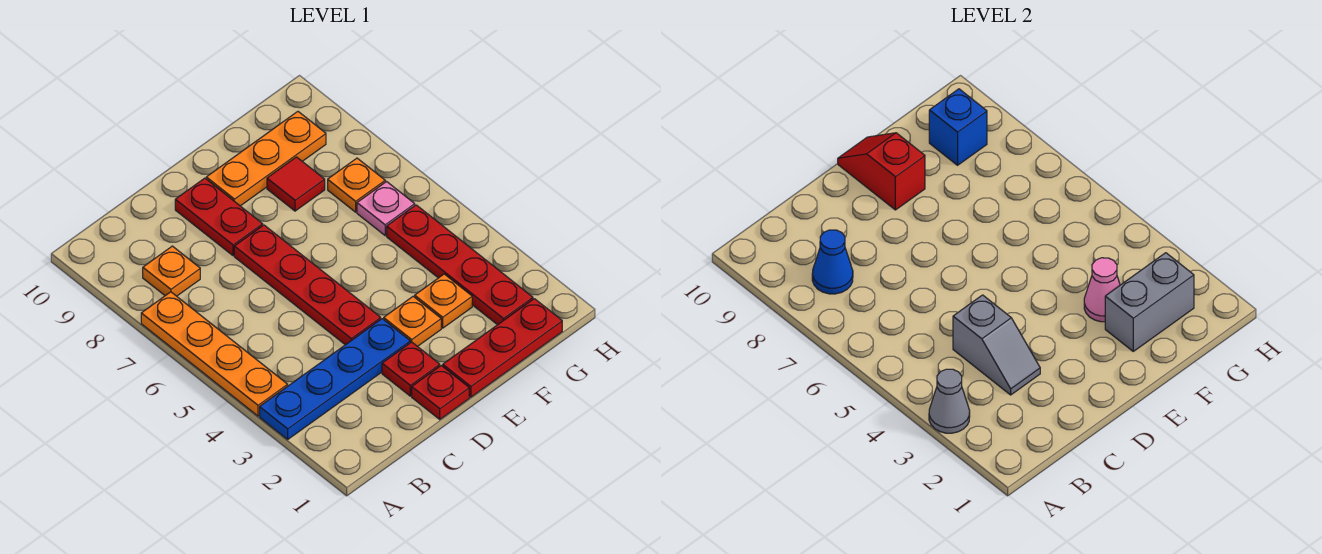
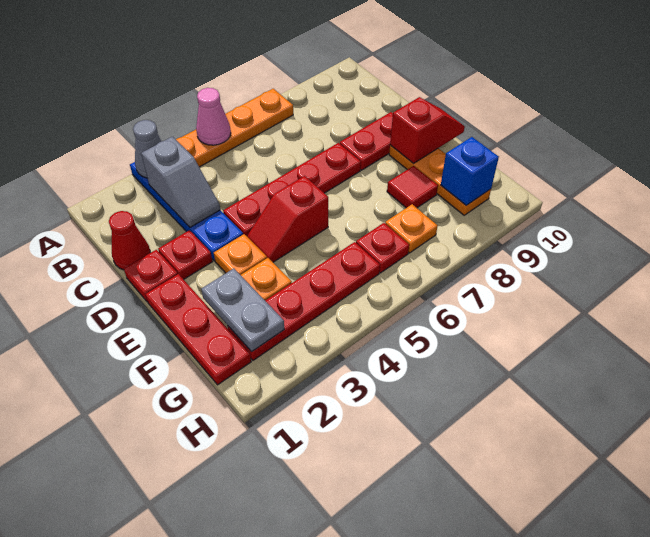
orange plate B8 level 1 -> none
blue cone B8 level 2 -> none
none -> red cone C1 level 1
grey slope C3:C4 level 2 top 4 -> grey slope B3:C3 level 2 top B
none -> red slope E4:E5 level 1 top 5
grey brick F2:G2 level 2 -> grey plate F2:G2 level 2
pink cone F3 level 2 -> pink cone A5 level 2
pink plate G6 level 1 -> red plate G6 level 1

